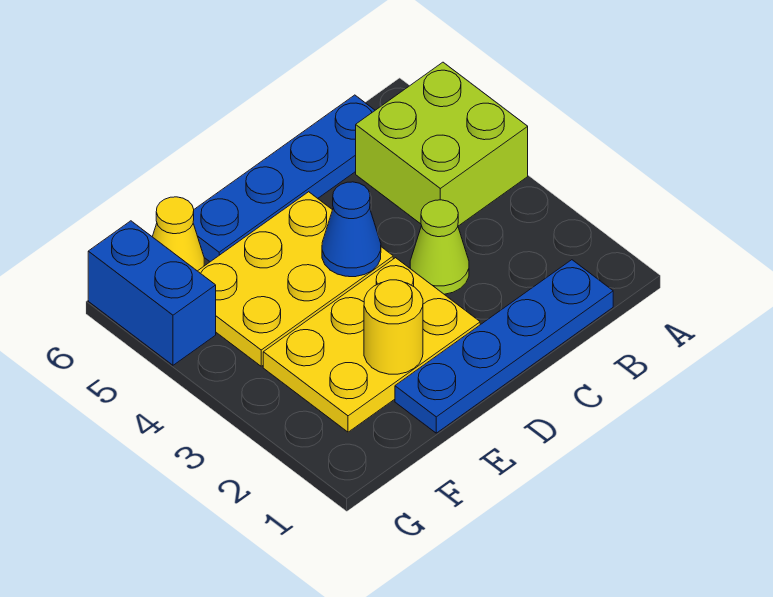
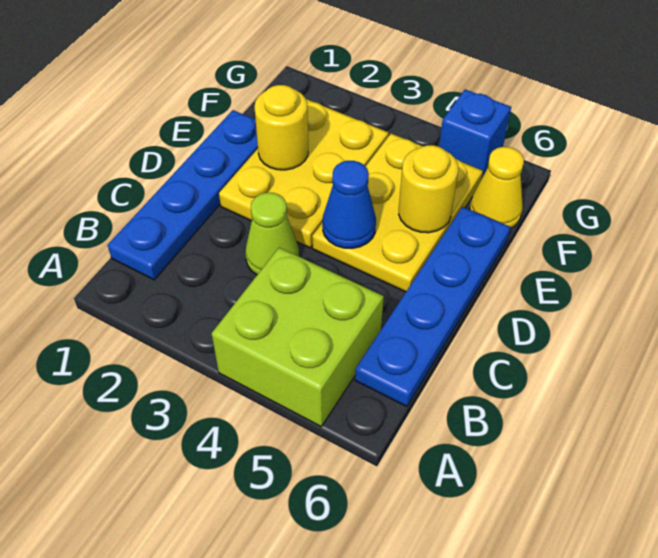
none -> yellow round brick E5 level 2
blue brick G5:G6 level 1 -> blue brick G5 level 1

